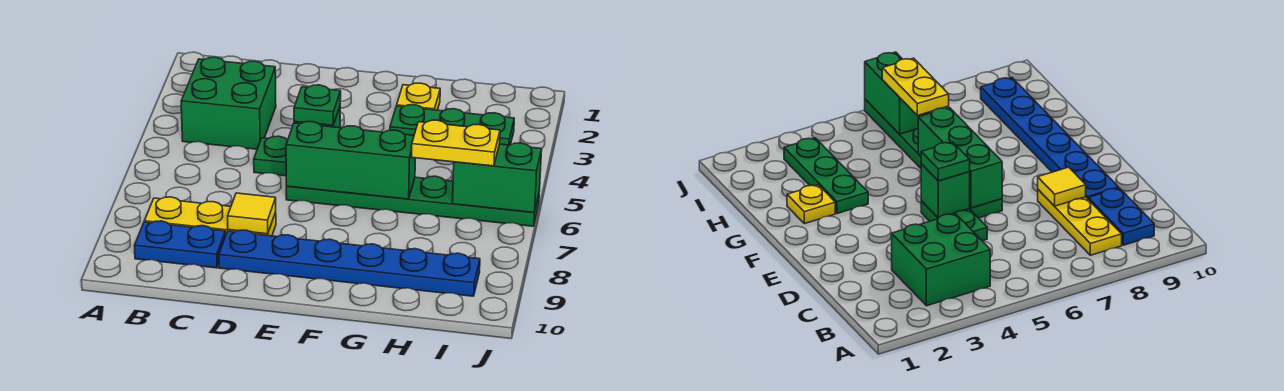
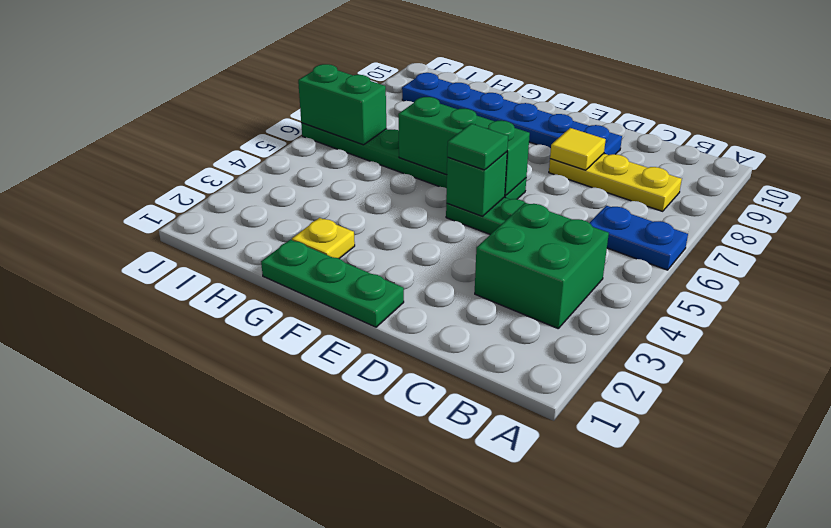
blue plate B9:C9 level 1 -> blue plate A6:B6 level 1
green plate E5 level 3 -> green tile E5 level 3
green plate G3:I3 level 1 -> green plate E1:G1 level 1
yellow plate H6:I6 level 3 -> none

